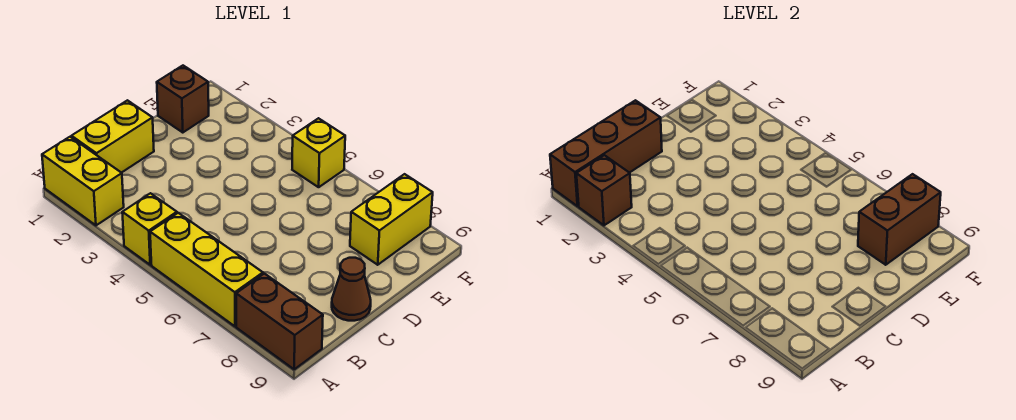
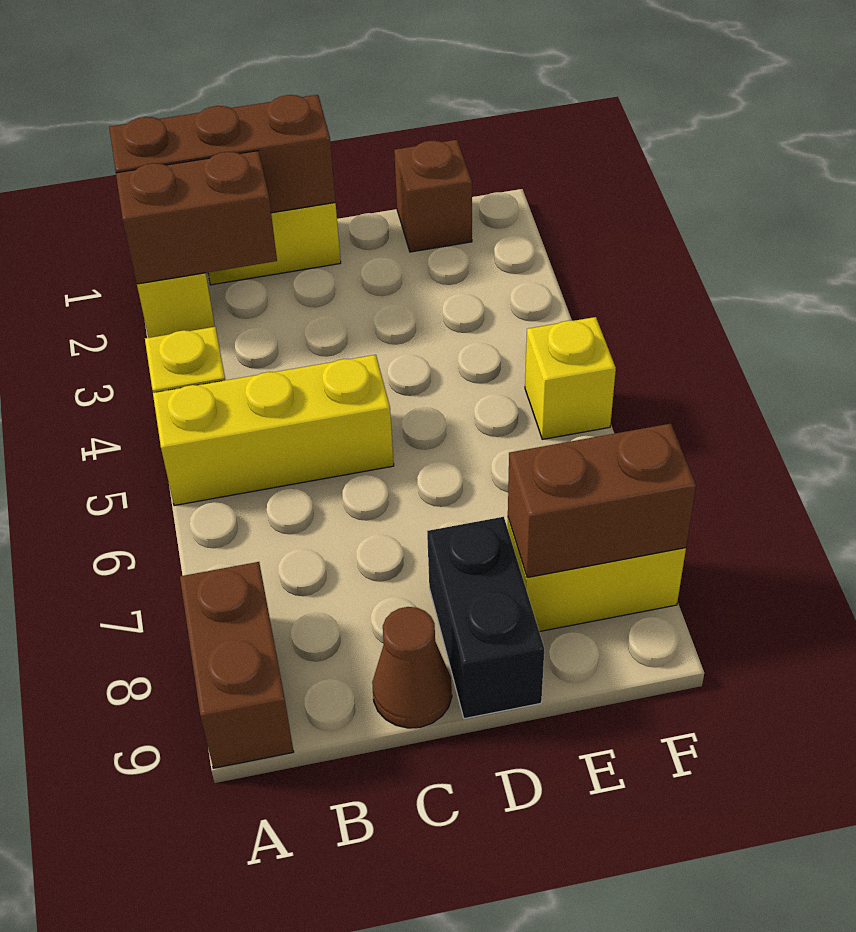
brown brick A2 level 2 -> brown brick A2:B2 level 2
yellow brick A5:A7 level 1 -> yellow brick A5:C5 level 1
none -> black brick D8:D9 level 1

